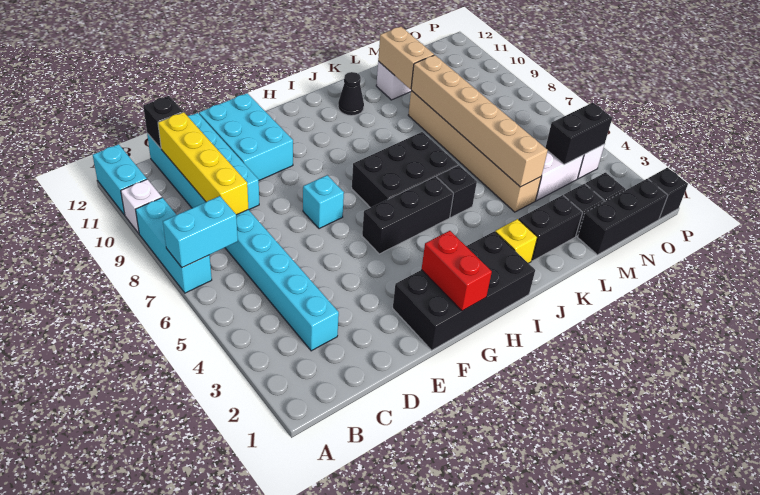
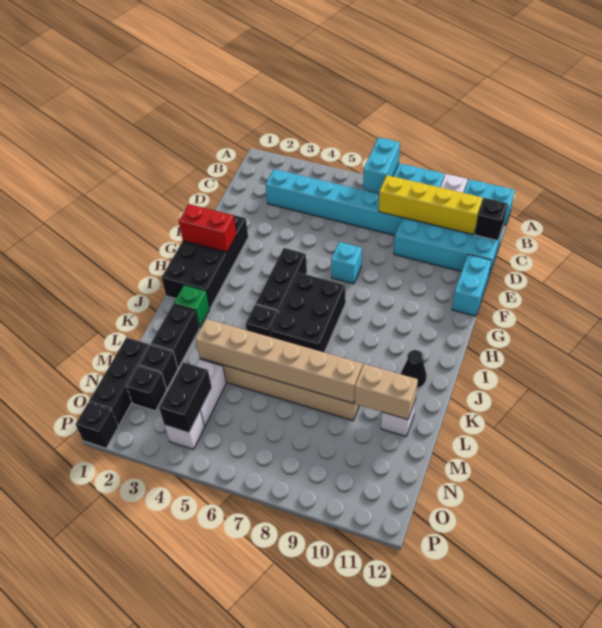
cyan brick E10:F12 level 1 -> cyan brick E12:F12 level 1
yellow brick J2 level 1 -> green brick J2 level 1

